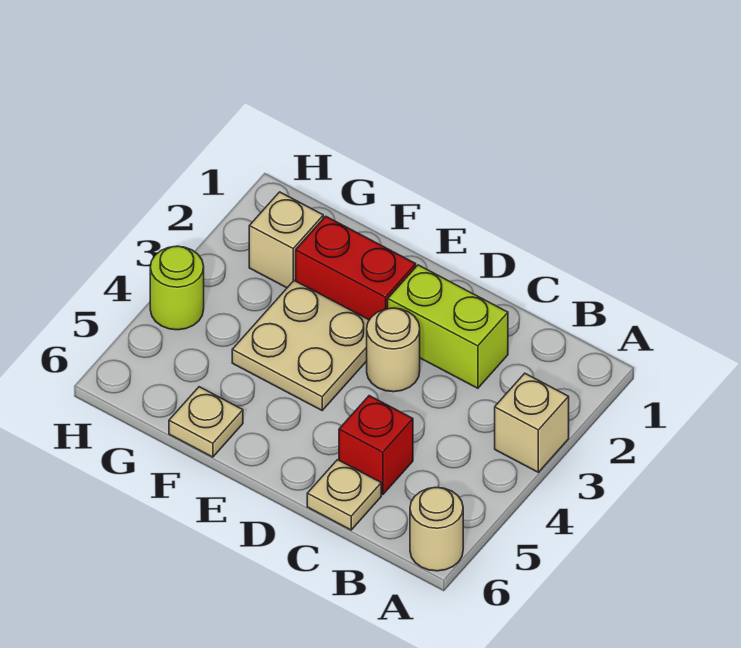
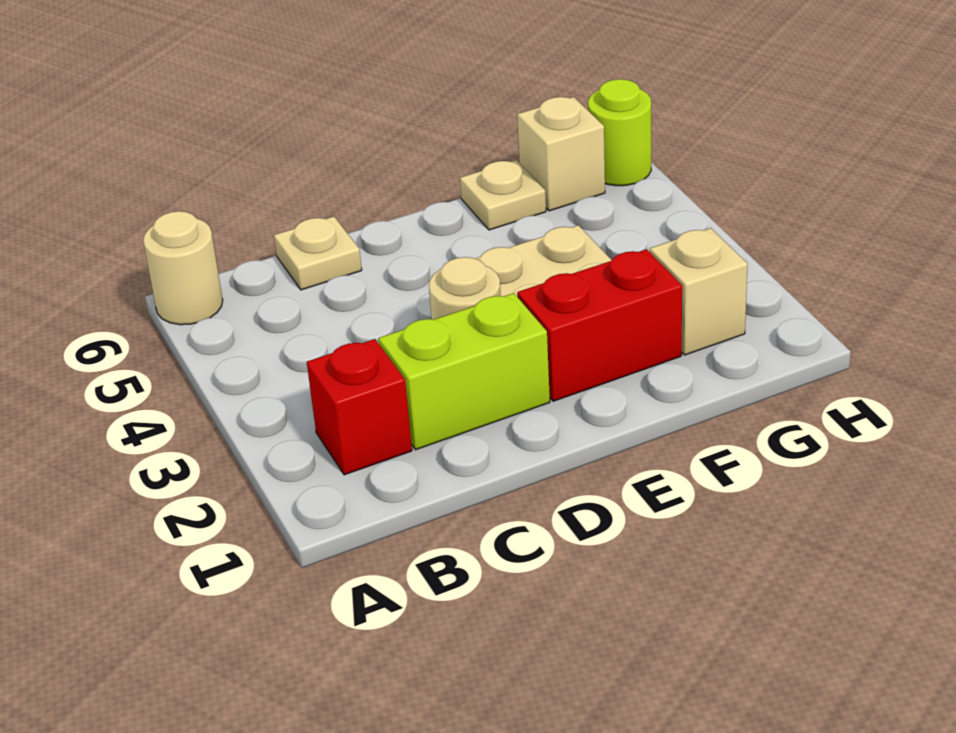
tan brick A3 level 1 -> tan brick G6 level 1
red brick C5 level 1 -> red brick B2 level 1
lime round brick H4 level 1 -> lime round brick H6 level 1

